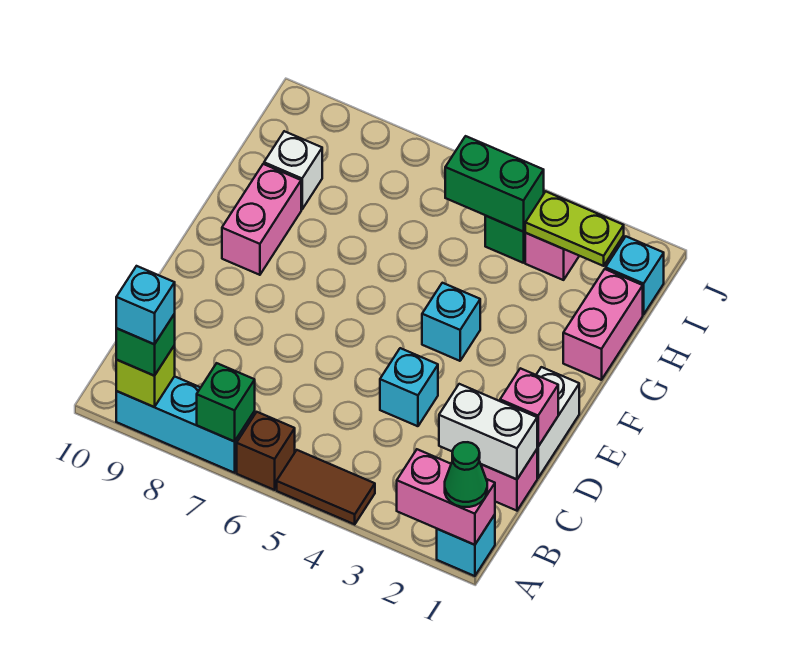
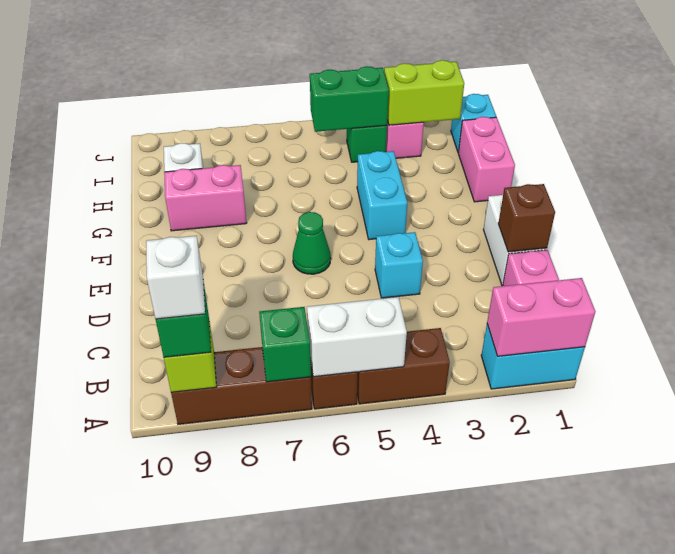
cyan brick A1 level 1 -> cyan brick A1:A2 level 1
green cone A1 level 3 -> green cone E6 level 1
brown tile A4:A5 level 1 -> brown brick A4:A5 level 1
cyan brick A7:A9 level 1 -> brown brick A7:A9 level 1
cyan brick A9 level 4 -> white brick A9 level 4
white brick C1:C2 level 2 -> white brick A5:A6 level 2
pink brick D1 level 2 -> brown brick D1 level 2
cyan brick F4 level 1 -> cyan brick F4:G4 level 1
pink brick F9:G9 level 1 -> pink brick G8:G9 level 1
lime plate I2:I3 level 2 -> lime brick I2:I3 level 2

